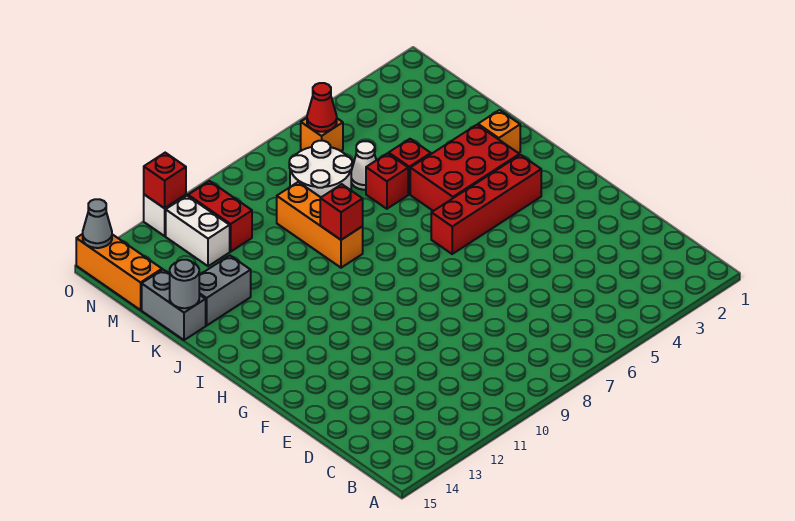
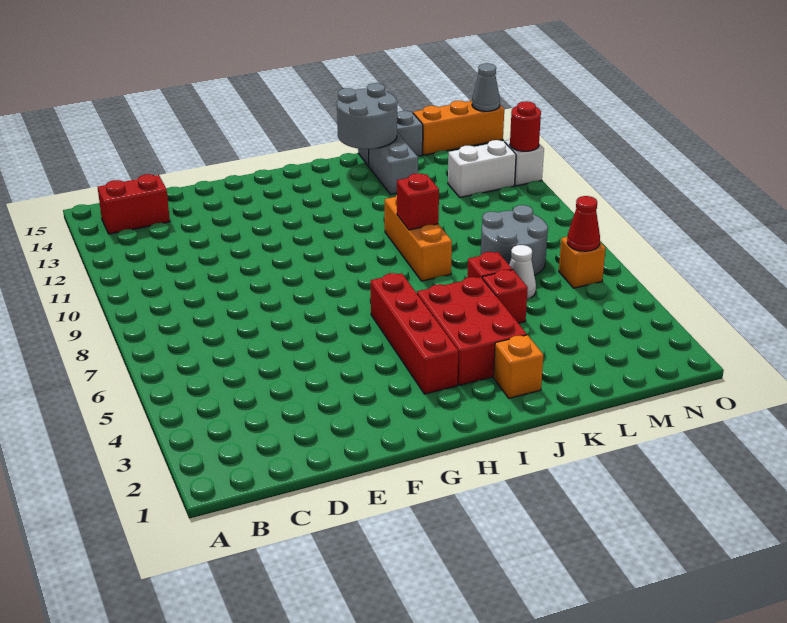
orange brick J9:L9 level 1 -> orange brick J8:J10 level 1
grey round brick K15 level 2 -> grey round brick J14:K15 level 2
white round brick L7:M8 level 1 -> grey round brick L7:M8 level 1
red brick M11:N11 level 1 -> red brick B14:C14 level 1
red brick O12 level 2 -> red round brick O12 level 2

